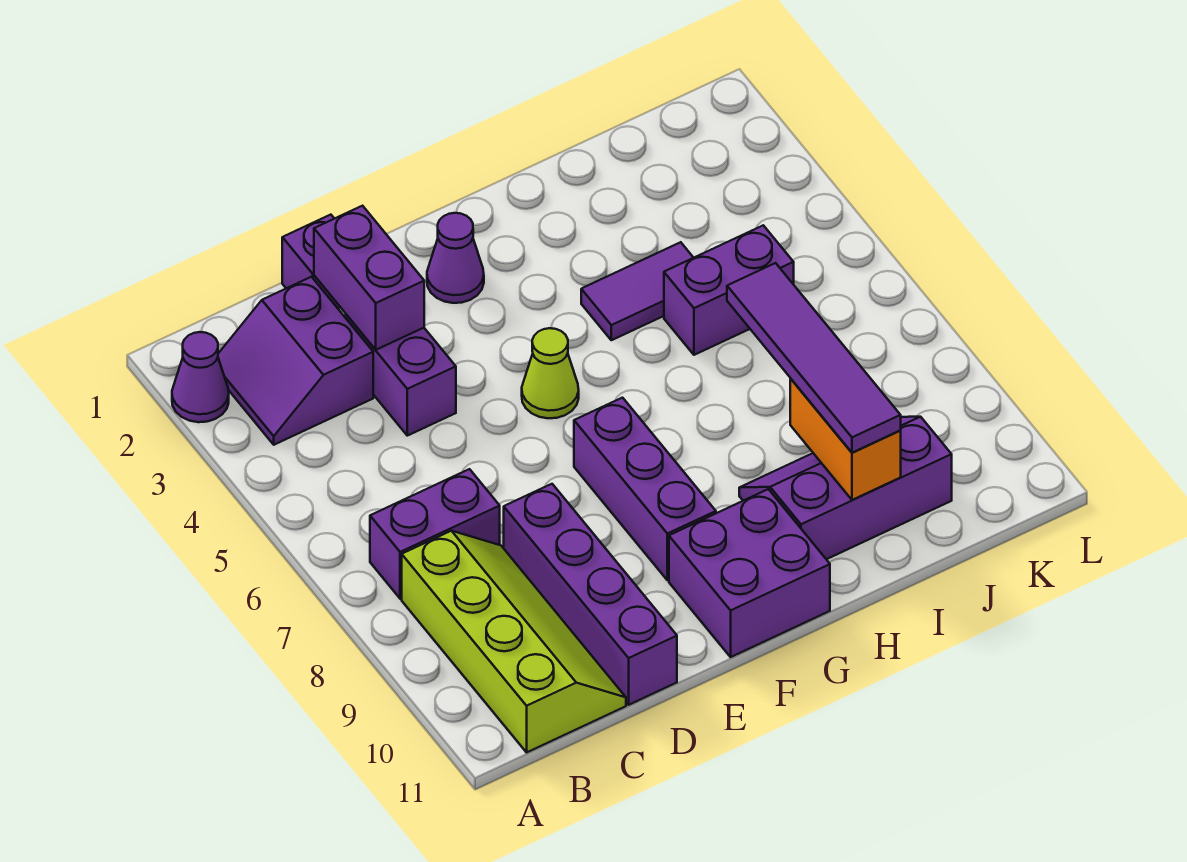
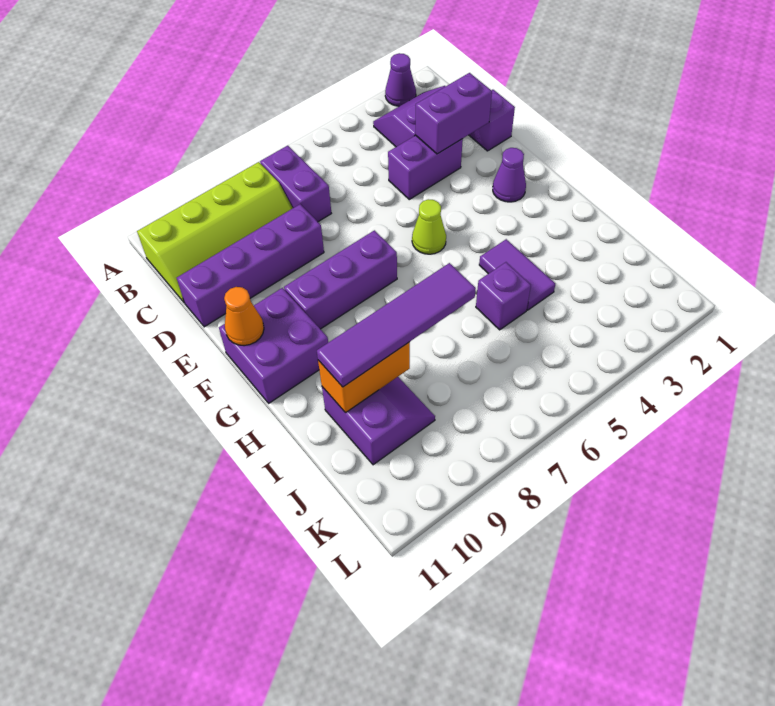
none -> orange cone F11 level 2
purple slope H9:J10 level 1 top 10 -> purple slope I9:J10 level 1 top 10
purple brick I5:J5 level 1 -> purple brick I5 level 1

